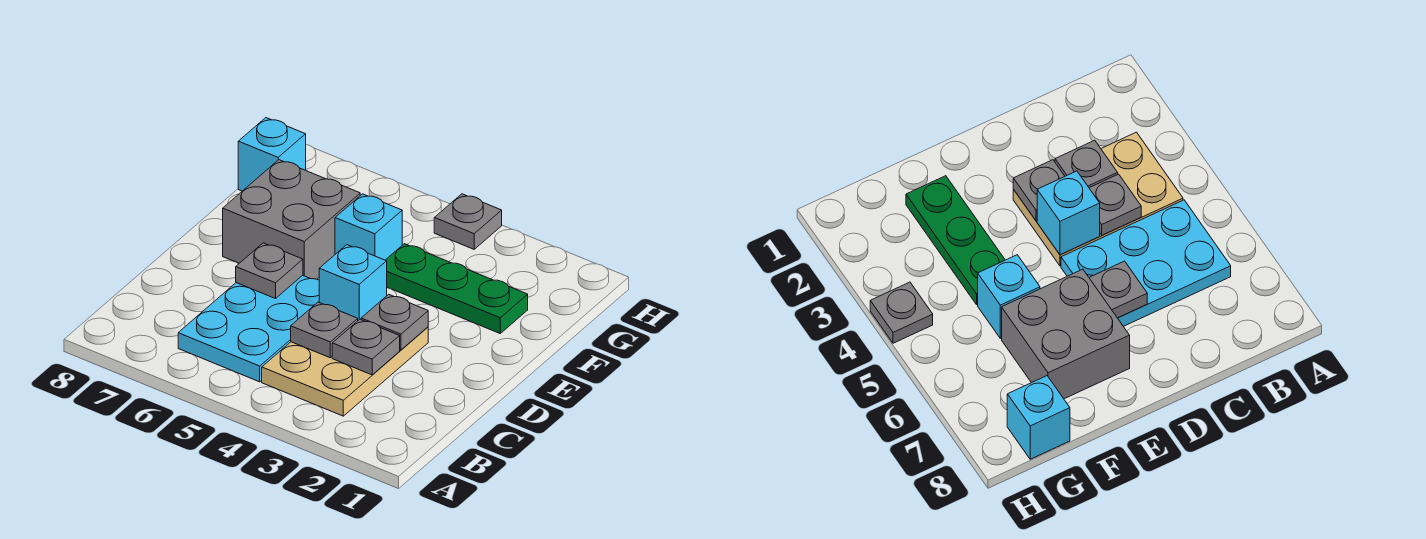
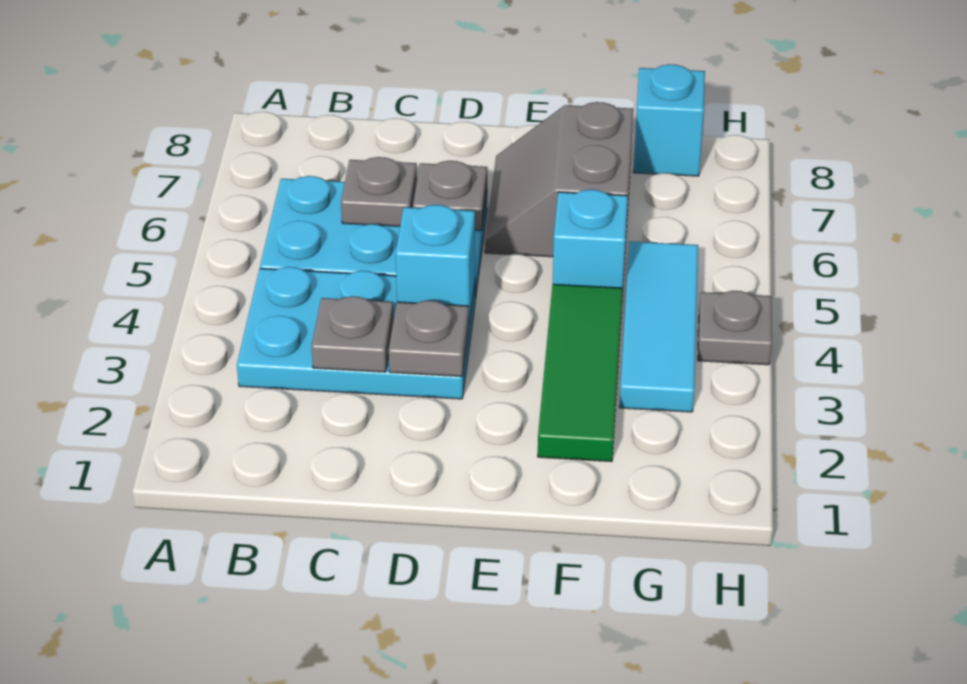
tan plate B3:D4 level 1 -> cyan plate B3:D4 level 1
grey plate C4 level 2 -> grey plate C6 level 2
grey brick E6:F7 level 1 -> grey slope E6:F7 level 1 top F
green plate F2:F4 level 1 -> green tile F2:F4 level 1
none -> cyan tile G3:G5 level 1

